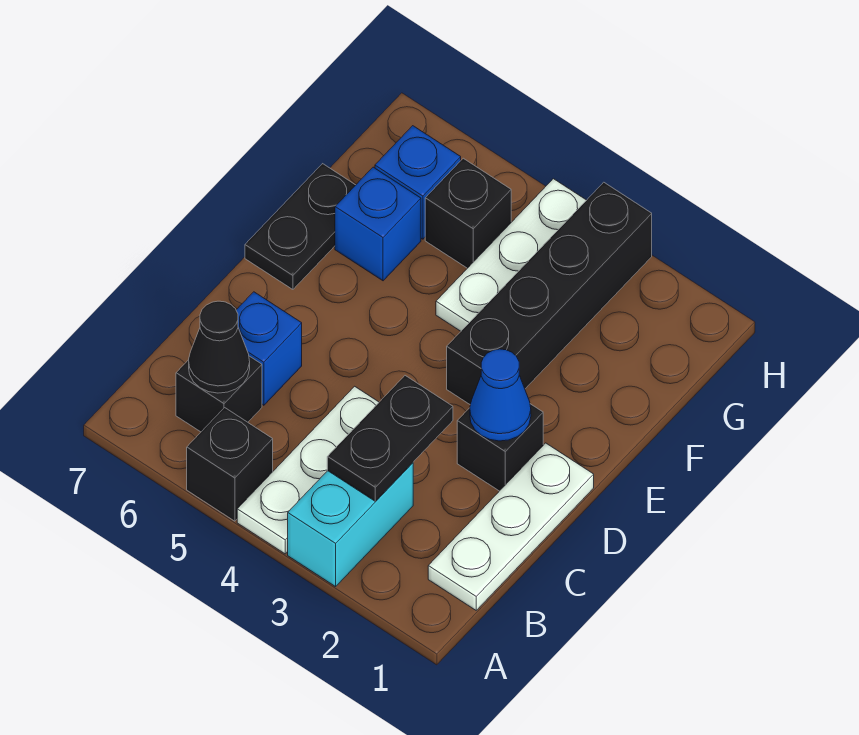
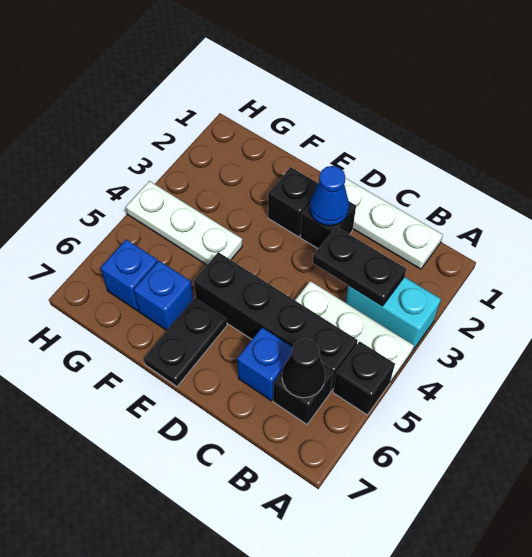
black brick E3:H3 level 1 -> black brick B5:E5 level 1
black plate E7:F7 level 1 -> black plate E6:E7 level 1
black brick G5 level 1 -> black brick E2 level 1

